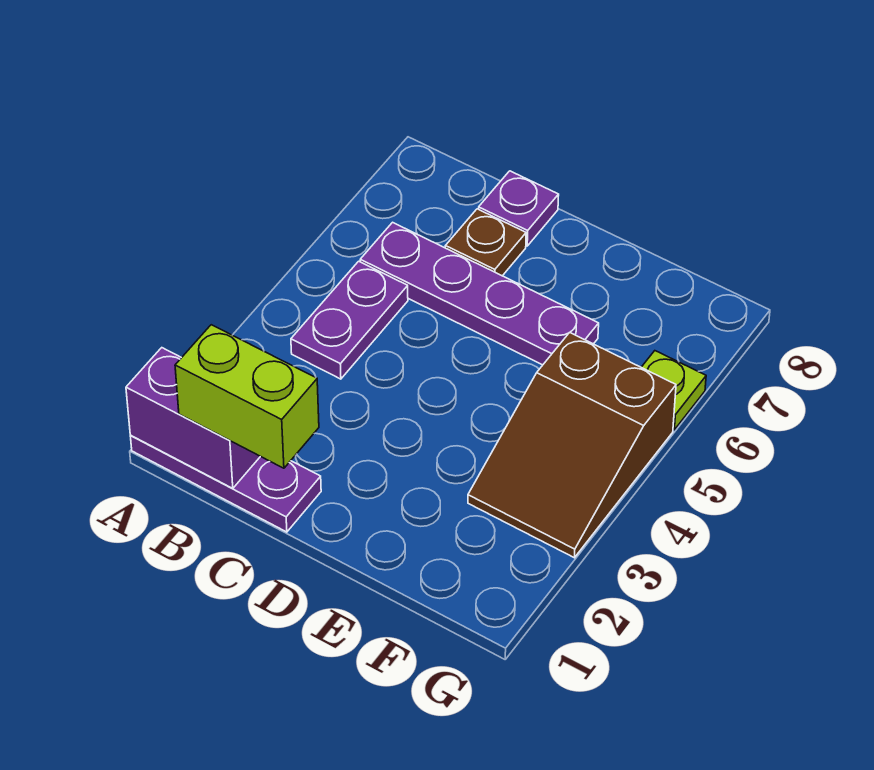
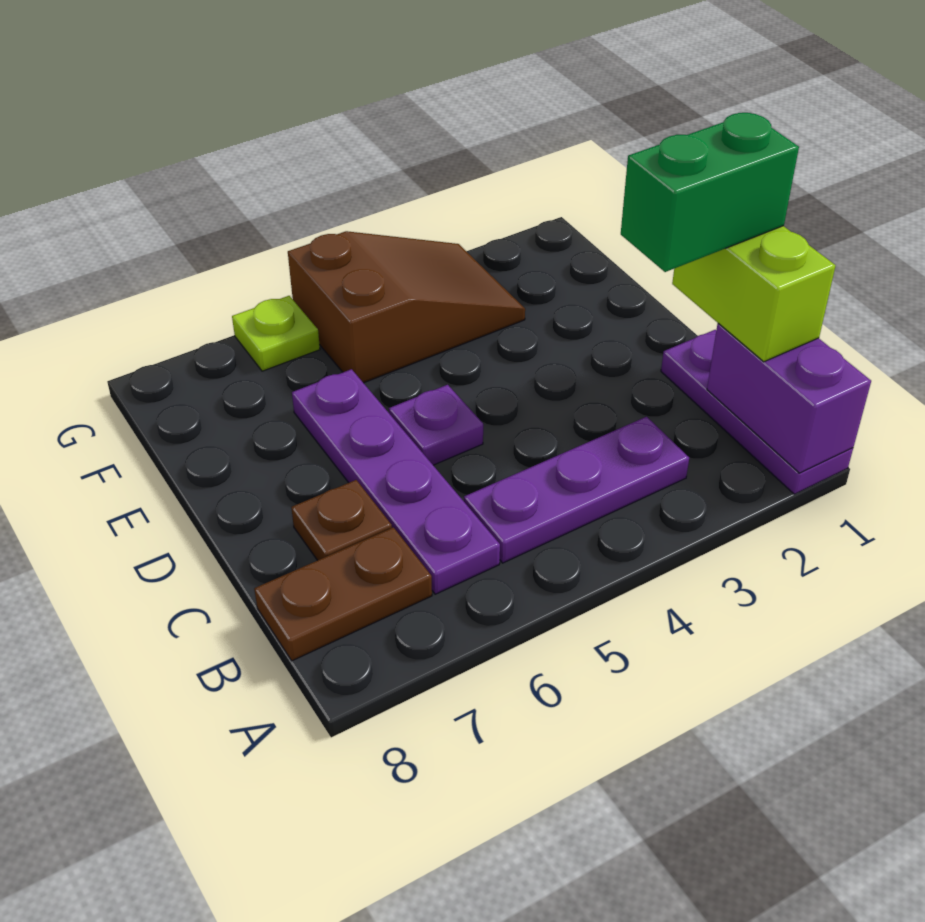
purple plate B4:B5 level 1 -> purple plate B3:B5 level 1
none -> brown plate B7:B8 level 1
none -> green brick C1:C2 level 4
purple plate C8 level 1 -> purple plate D5 level 1

